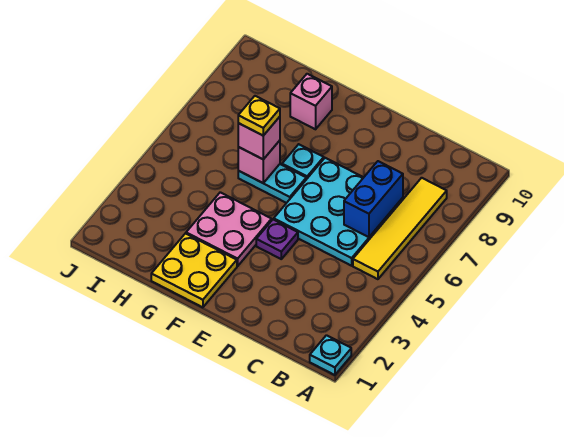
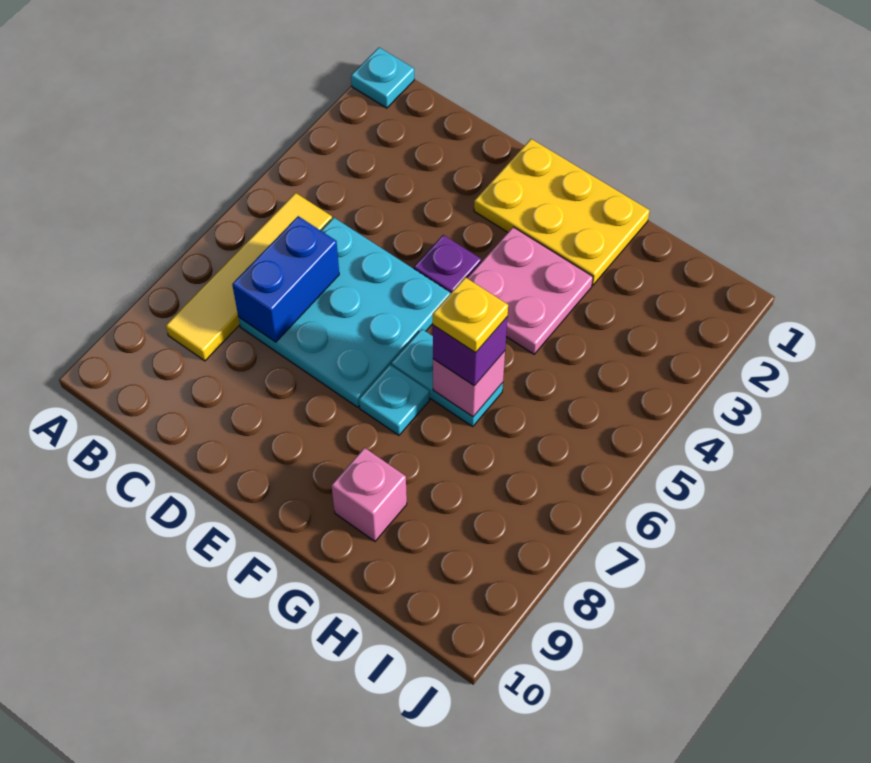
yellow plate F1:G2 level 1 -> yellow plate E1:G2 level 1
pink brick G6 level 3 -> purple brick G6 level 3

